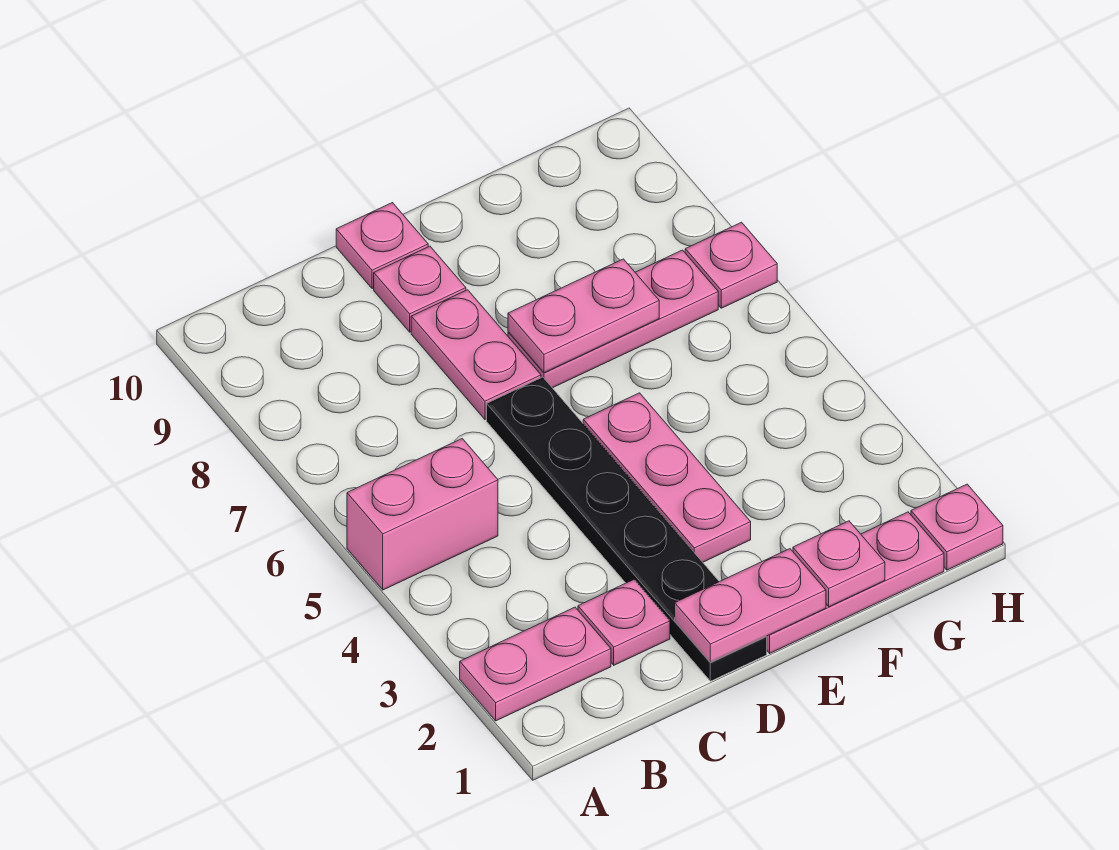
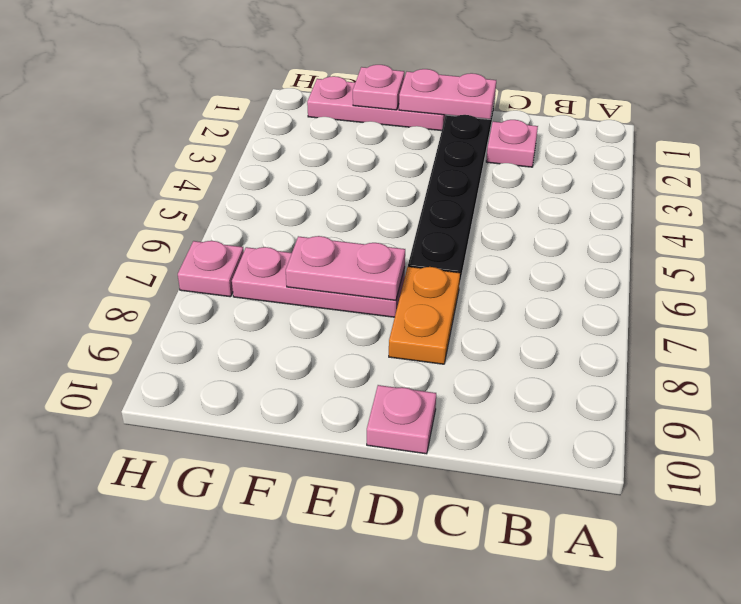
pink plate A2:B2 level 1 -> none
pink brick A5:B5 level 1 -> none
pink plate D7:D8 level 1 -> orange plate D7:D8 level 1
pink plate D9 level 1 -> none
pink plate E3:E5 level 1 -> none
pink plate H1 level 1 -> none

